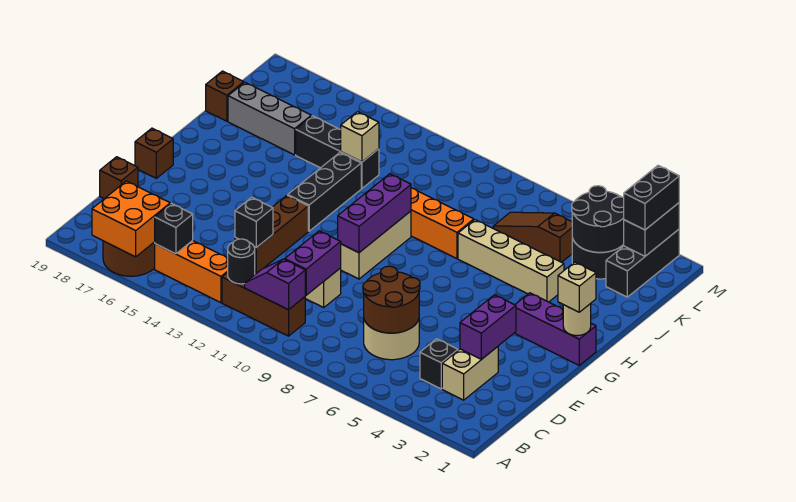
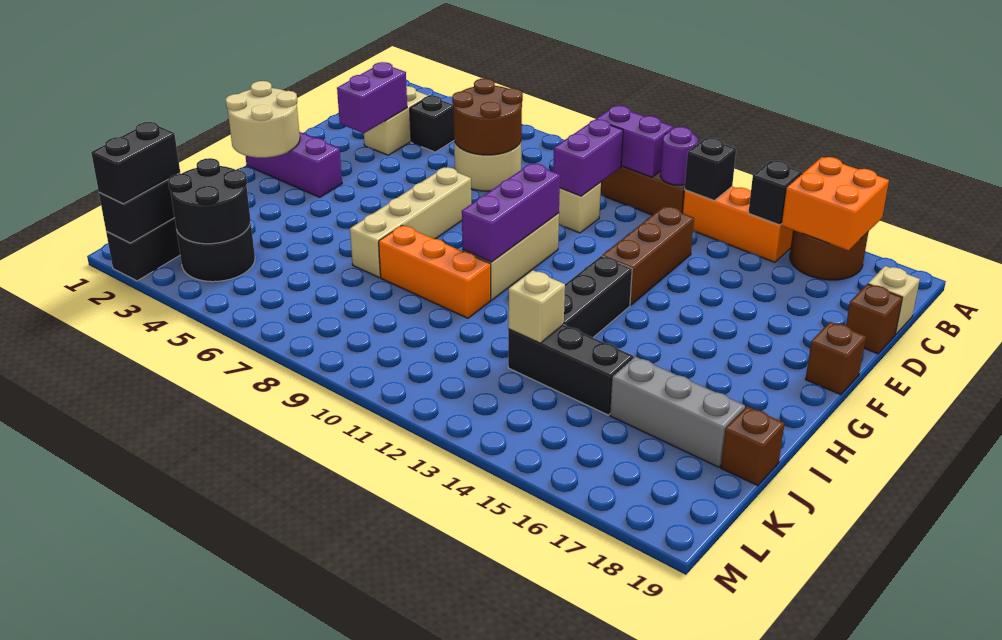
purple slope B10:B11 level 2 top 10 -> purple brick B10:B11 level 2
black round brick B12 level 2 -> purple round brick B12 level 2
black brick D13 level 2 -> black brick B13 level 2
tan round brick G1 level 2 -> tan round brick G1:H2 level 2
tan brick G1 level 3 -> tan brick C19 level 1
tan brick I4:I7 level 1 -> tan brick F7:I7 level 1
brown slope K5:K7 level 1 top 5 -> none

